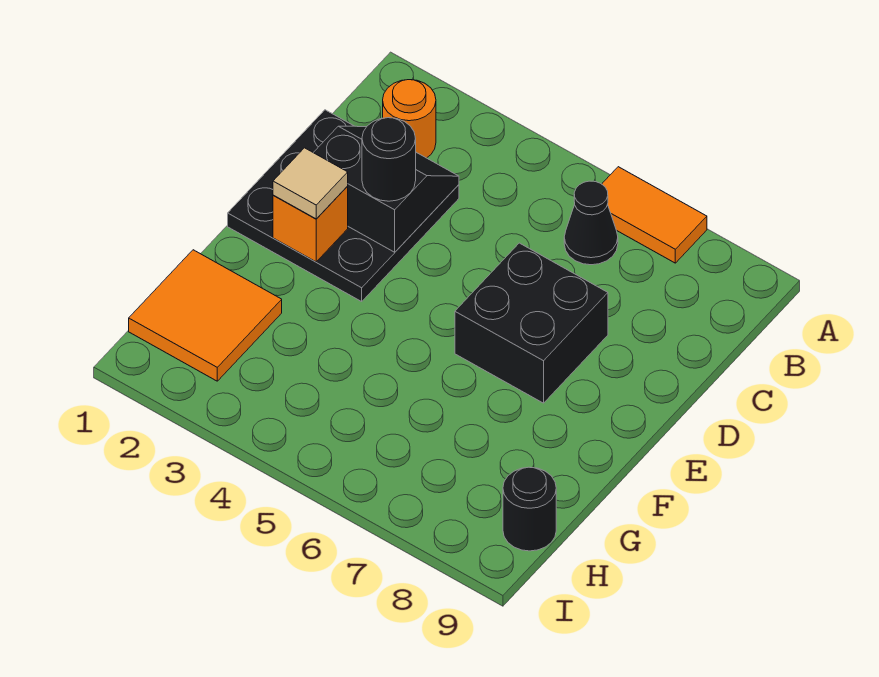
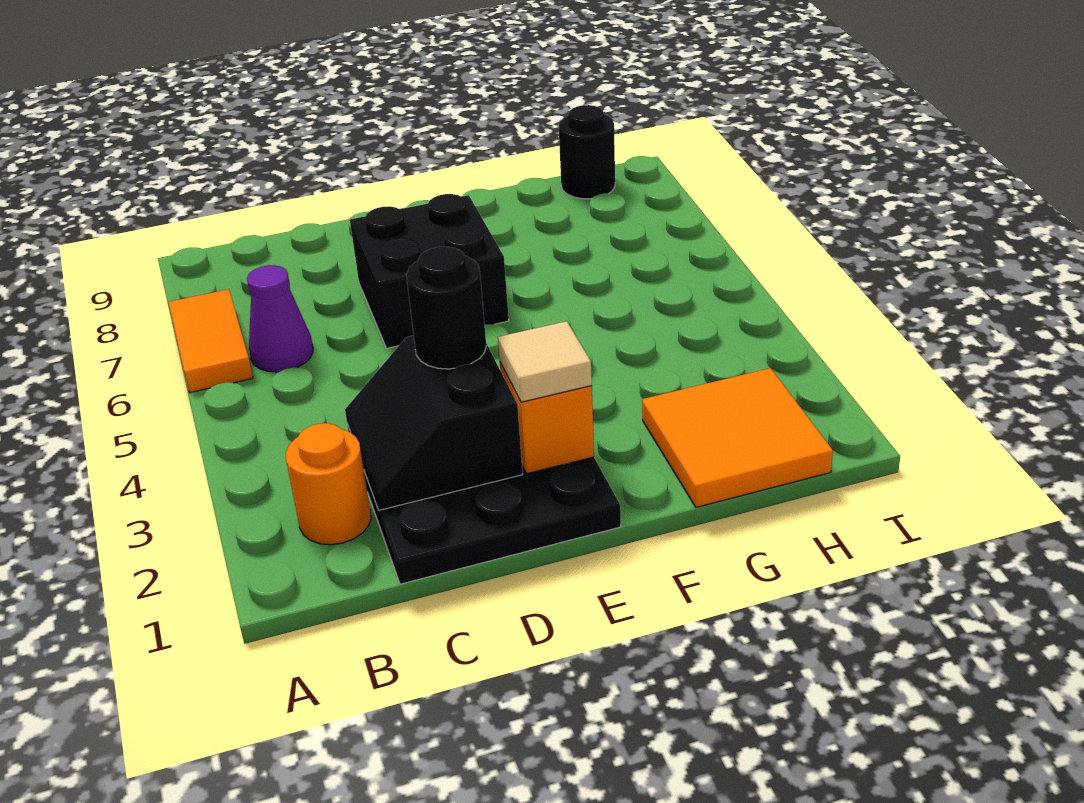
black cone B6 level 1 -> purple cone B6 level 1

